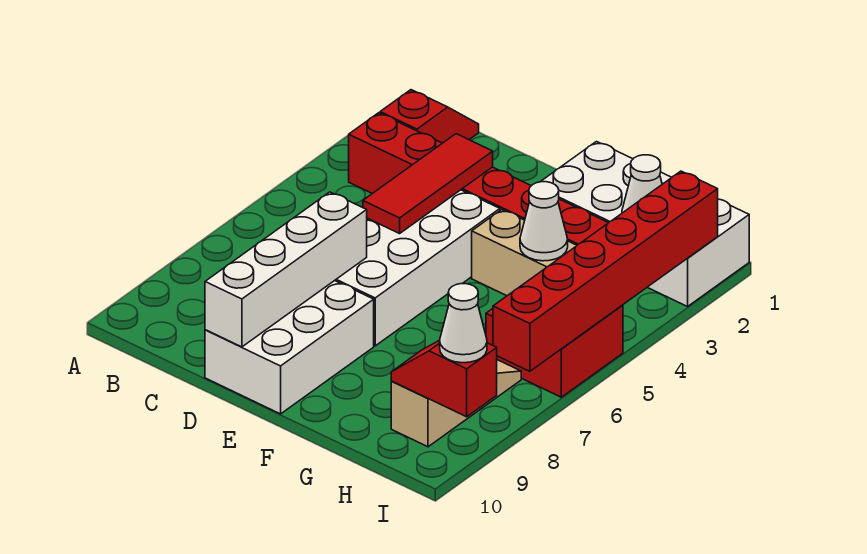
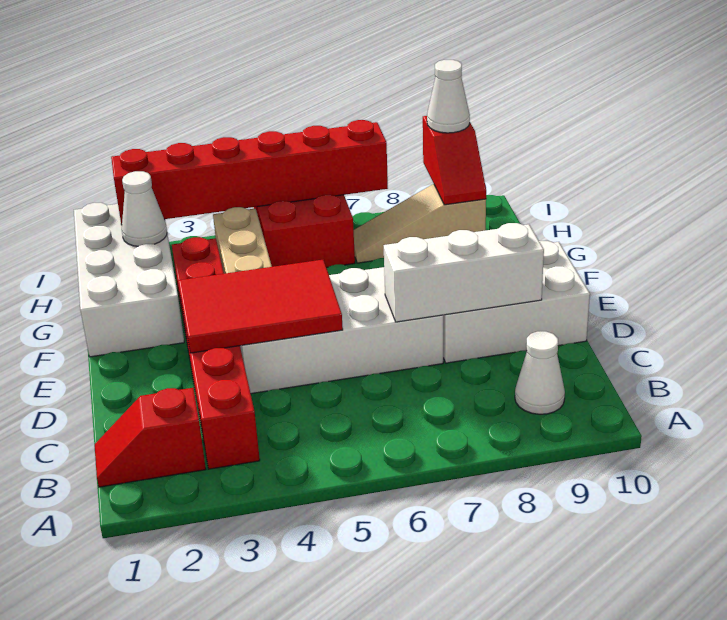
red tile D3:D5 level 2 -> red tile D3:E5 level 2
white brick D7:D10 level 2 -> white brick D7:D9 level 2
white cone G4 level 2 -> white cone B9 level 1

